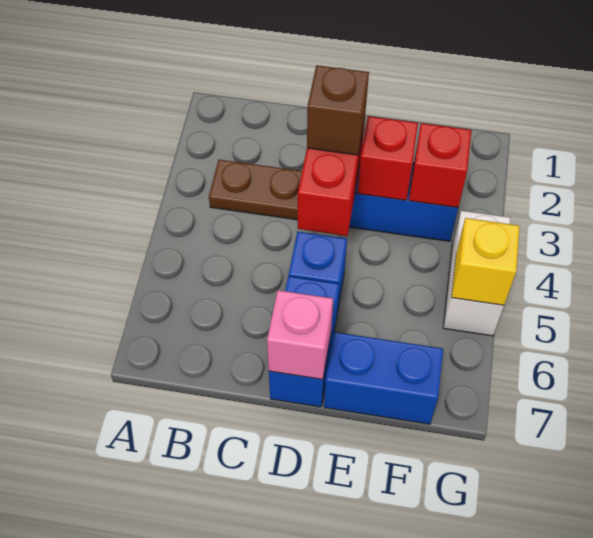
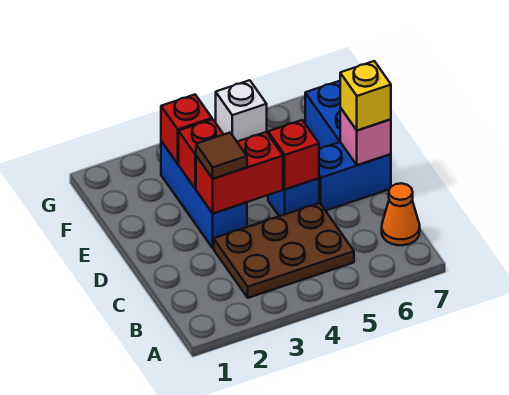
brown plate B3:C3 level 1 -> brown plate B3:C5 level 1
none -> orange cone B7 level 1
brown brick D3 level 3 -> brown tile D3 level 3
none -> red brick D5 level 2
white brick G4:G5 level 1 -> white brick G5 level 1
yellow brick G5 level 2 -> yellow brick D7 level 3

